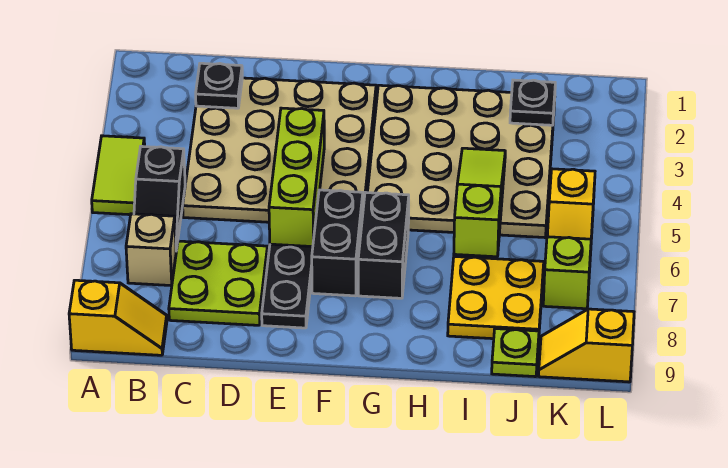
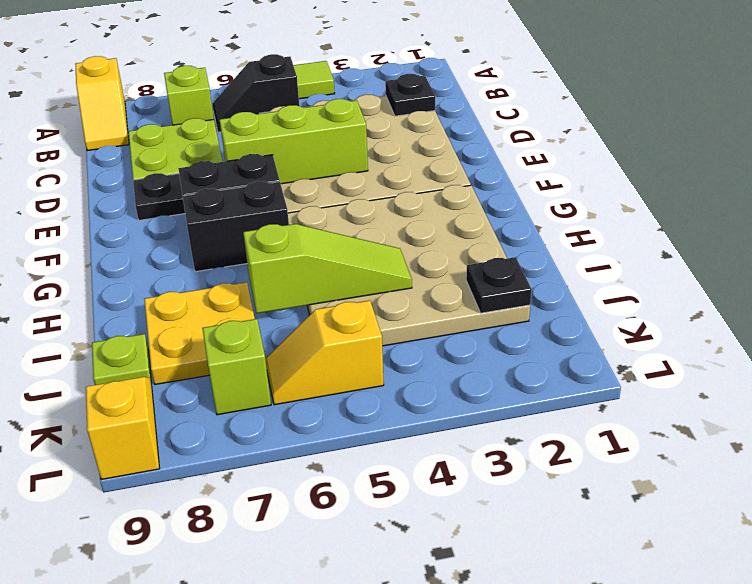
tan brick B7 level 1 -> lime brick B7 level 1

